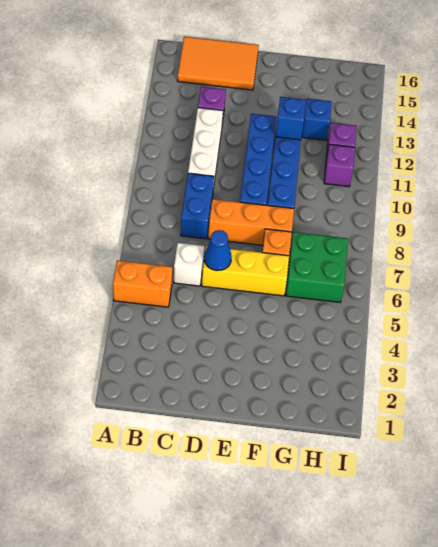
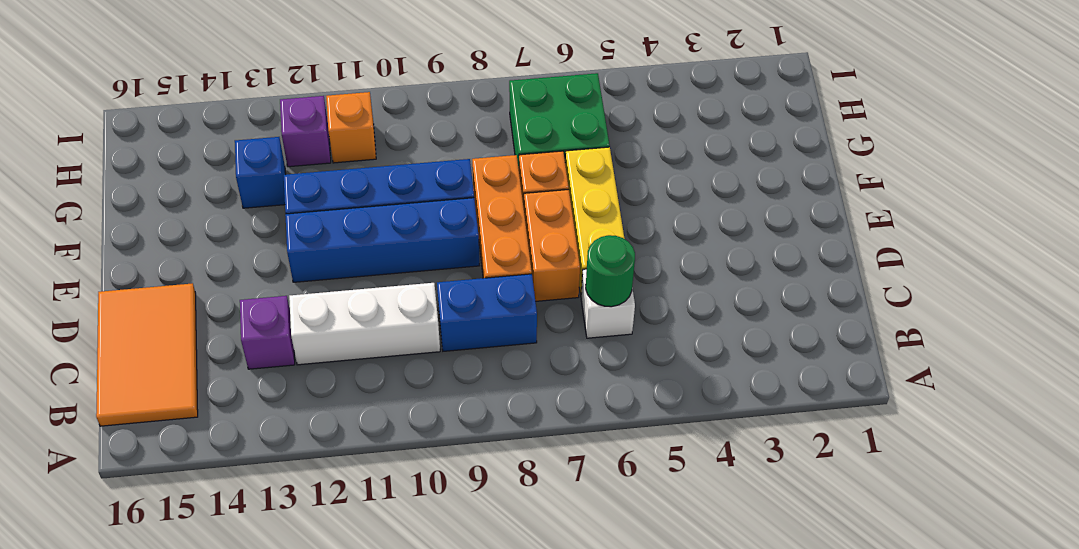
orange brick A5:B5 level 1 -> orange brick D7:E7 level 1
none -> green round brick C6 level 2
blue cone D6 level 2 -> none
blue brick F12 level 2 -> none
purple brick H11 level 1 -> orange brick H11 level 1

